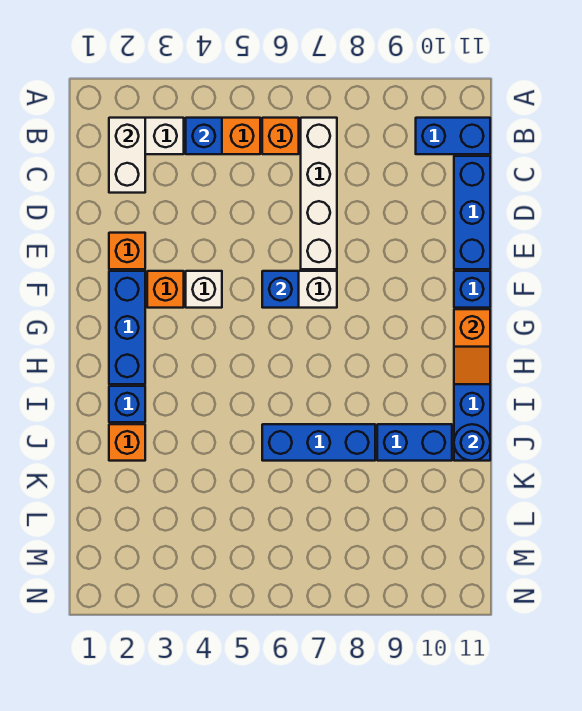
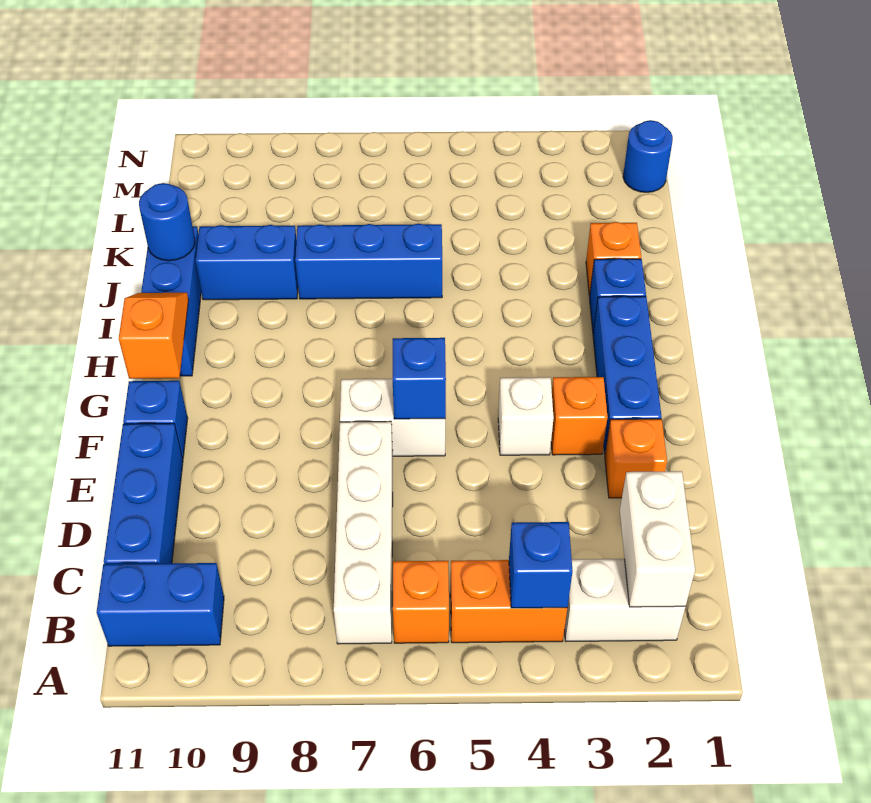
none -> blue round brick M1 level 1

